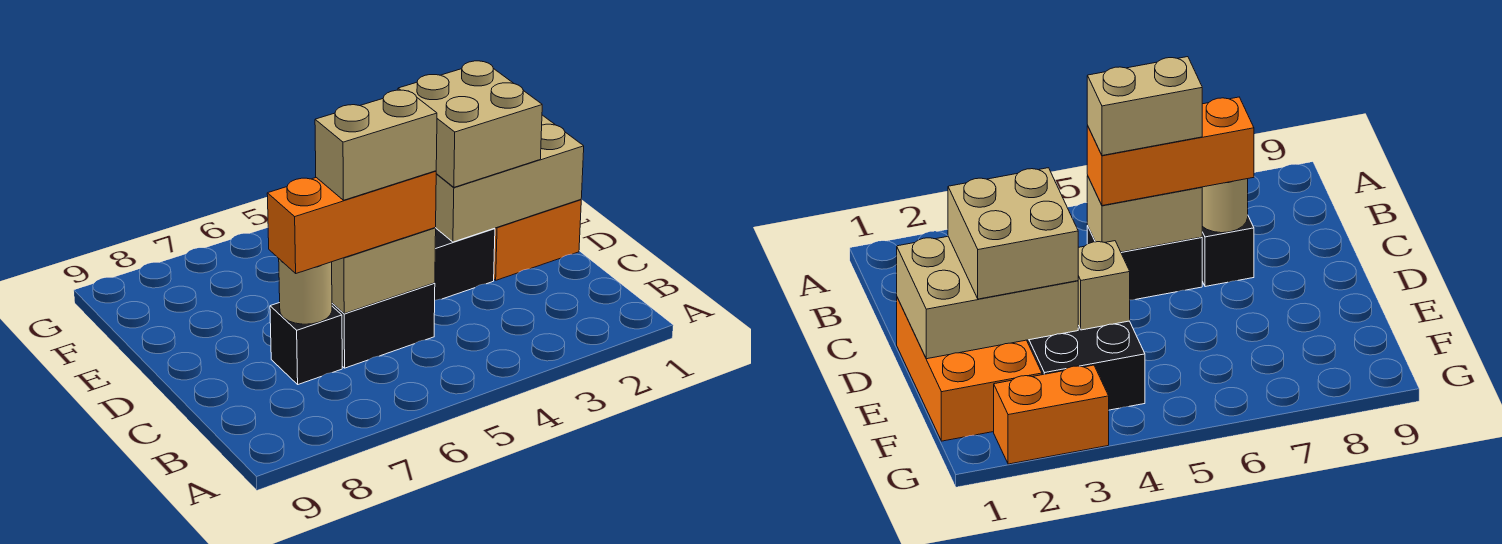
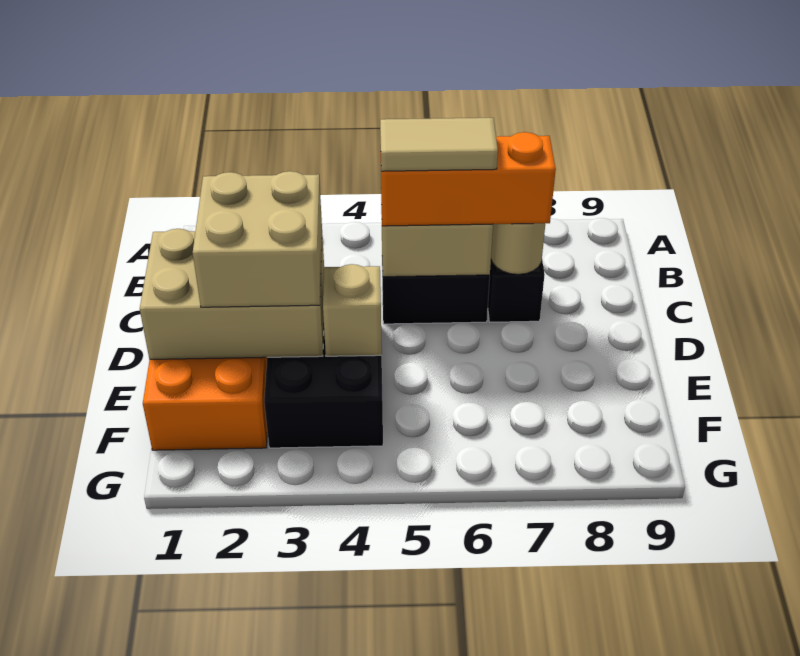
tan brick C5:C6 level 4 -> tan tile C5:C6 level 4
orange brick G2:G3 level 1 -> none

